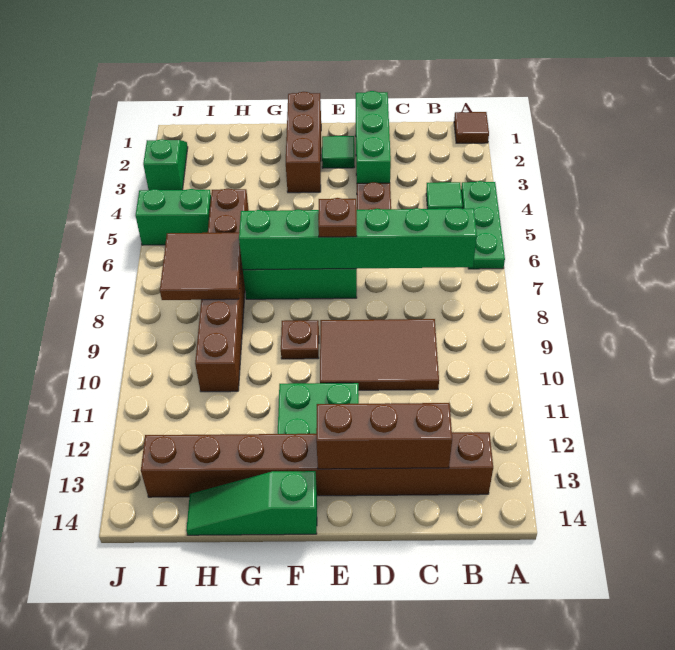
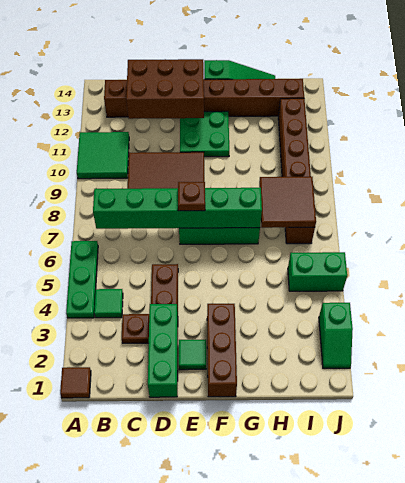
none -> green tile A10:B11 level 1
brown brick C13:E13 level 2 -> brown brick C12:E13 level 2
brown plate F9 level 1 -> brown plate C3 level 1
brown brick H5:H10 level 1 -> brown brick I7:I12 level 1

